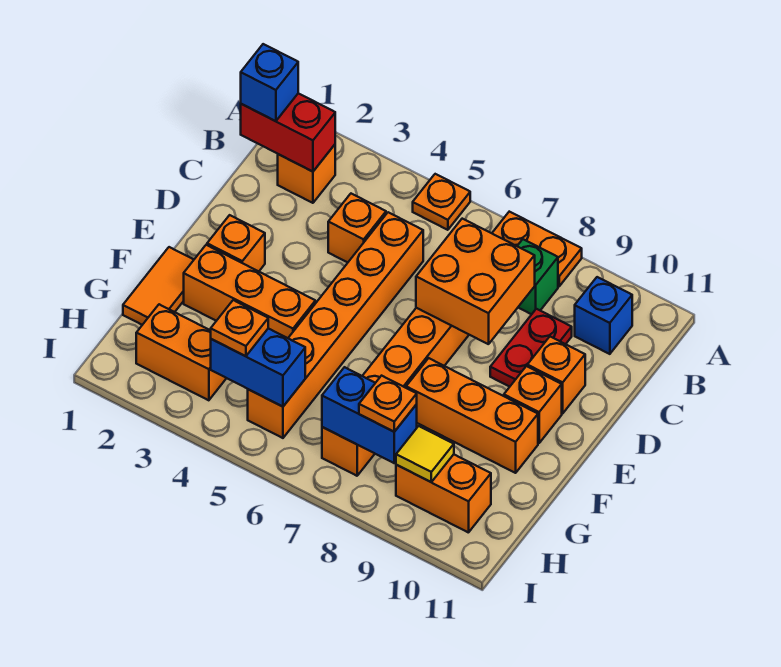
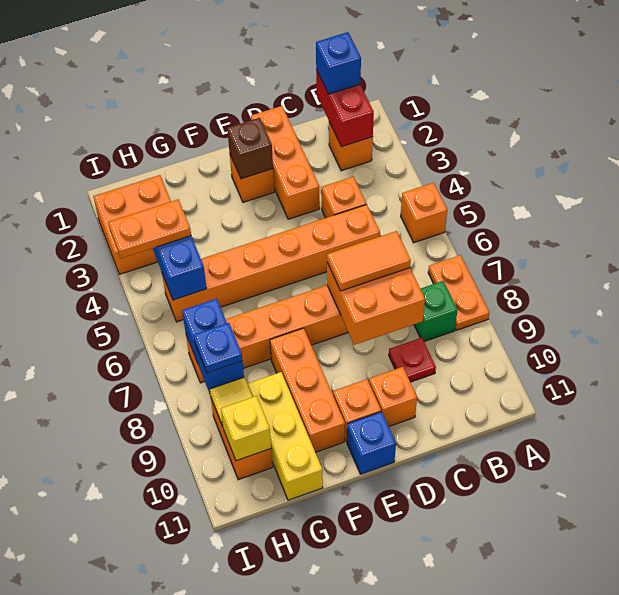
orange plate A5 level 1 -> orange brick A5 level 1
blue brick B10 level 1 -> blue brick E11 level 1
red plate C9:D9 level 1 -> red plate C9 level 1
none -> brown brick E2 level 2
orange tile F1:G1 level 1 -> orange tile C7:D7 level 3
orange brick F2:F4 level 1 -> orange brick D1:D3 level 1
none -> yellow brick G9:G11 level 1
orange brick H2:H3 level 1 -> orange brick H2:I3 level 1
orange plate H4 level 3 -> orange plate H4:I4 level 3
orange plate H8 level 3 -> blue plate H8 level 3
none -> yellow brick H10 level 2

